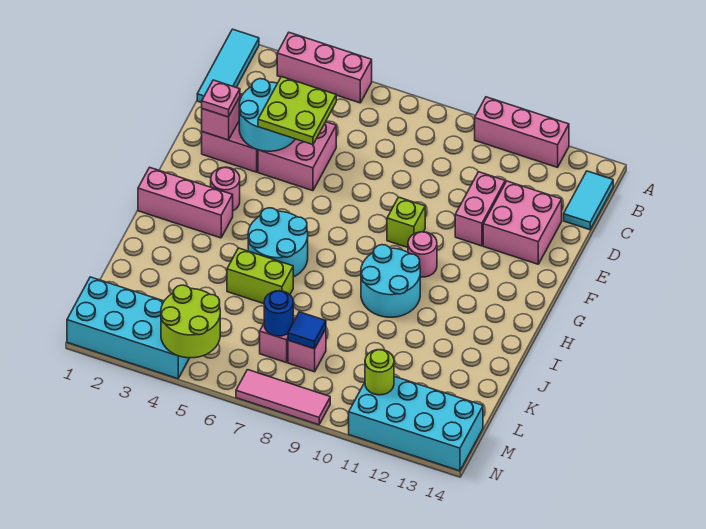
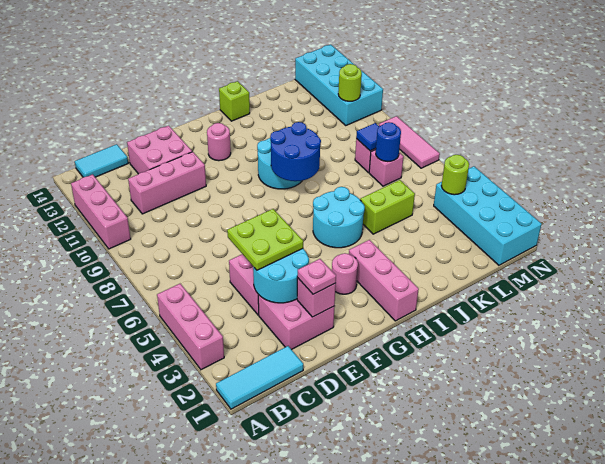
pink brick D11:E11 level 1 -> pink brick C11:E11 level 1
lime brick F9 level 1 -> lime brick I14 level 1
pink round brick G10 level 1 -> pink round brick G12 level 1
none -> blue round brick H8:I9 level 2
lime brick J5:J6 level 1 -> lime brick J5:K5 level 1
lime round brick M4:N5 level 2 -> lime round brick M4 level 2

